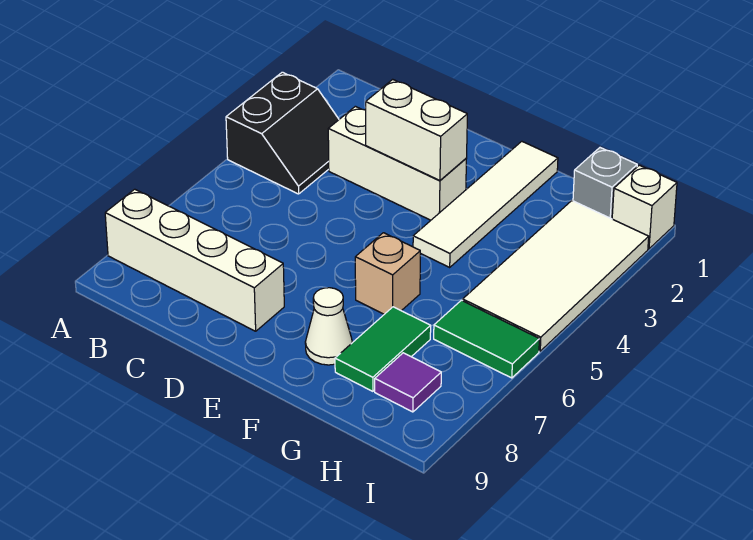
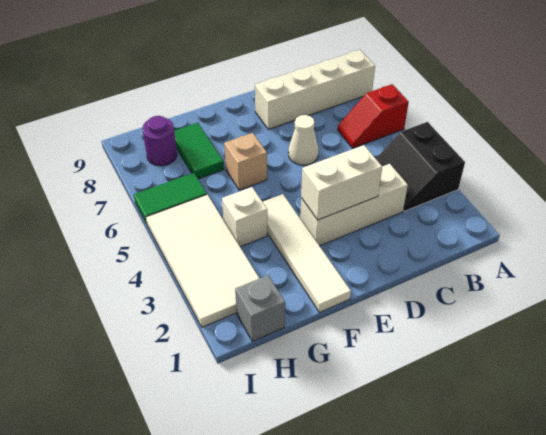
none -> red slope A6:B6 level 1 top A
white cone F8 level 1 -> white cone D6 level 1
purple tile H8 level 1 -> purple round brick H8 level 1
white brick I1 level 1 -> white brick G4 level 1

